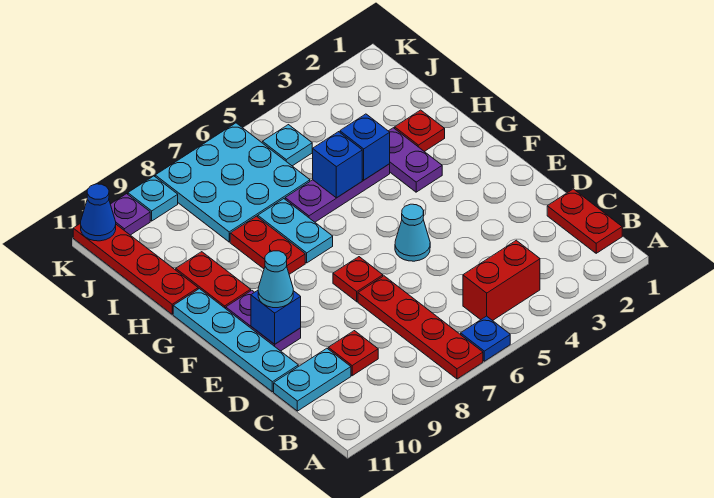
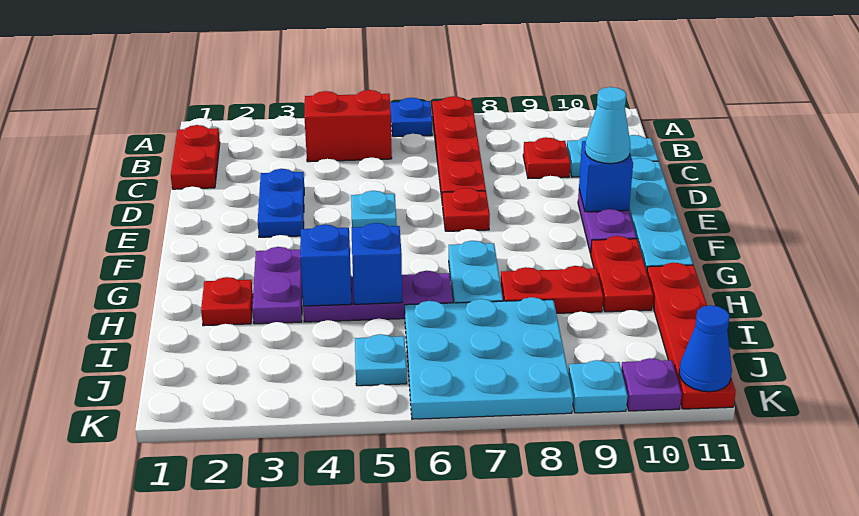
none -> blue plate D3:E3 level 1
cyan cone E5 level 1 -> cyan plate E5 level 1
red plate G8:H8 level 1 -> red plate H8:H9 level 1

